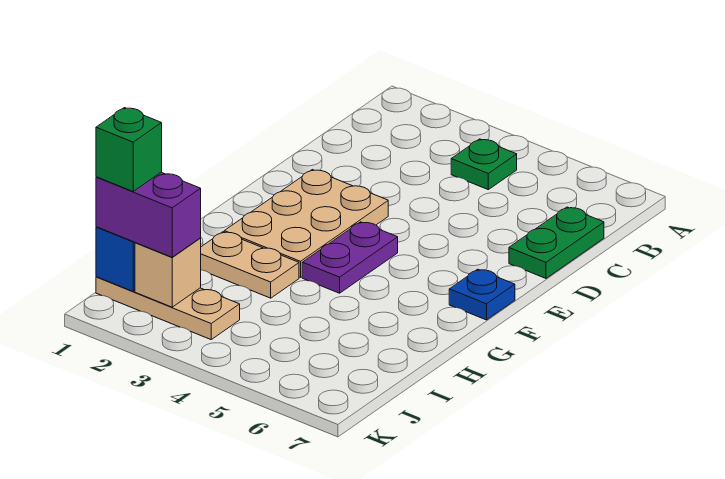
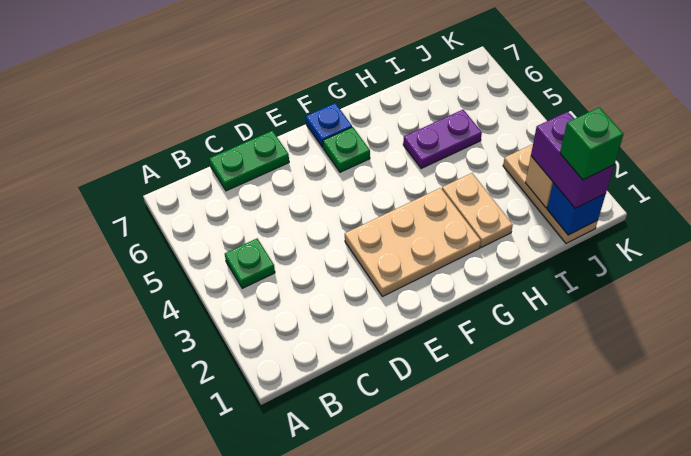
purple plate F4:G4 level 1 -> purple plate H5:I5 level 1
none -> green plate F6 level 1

